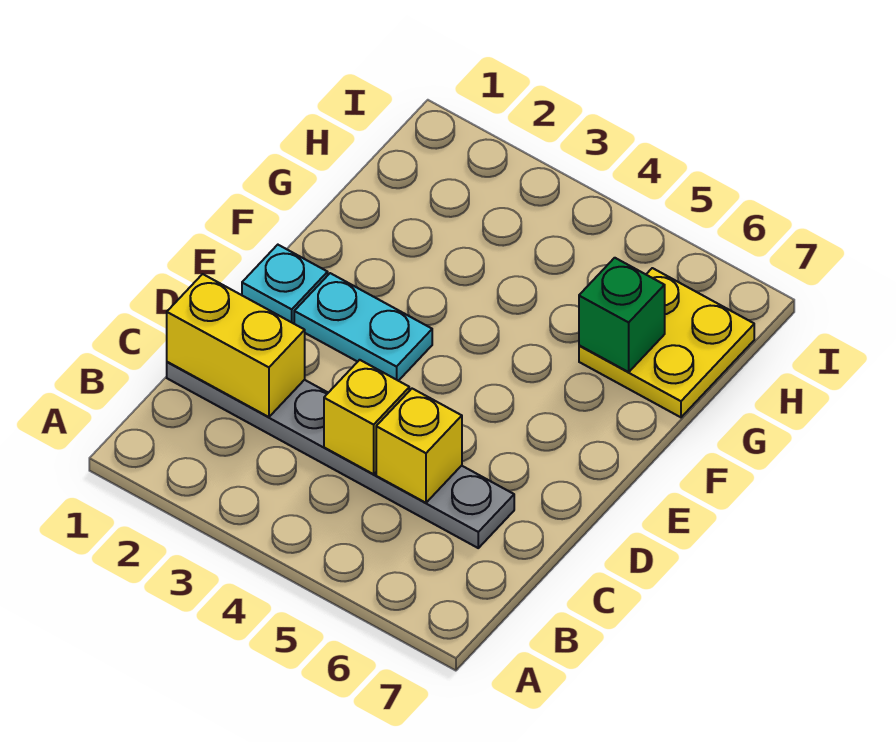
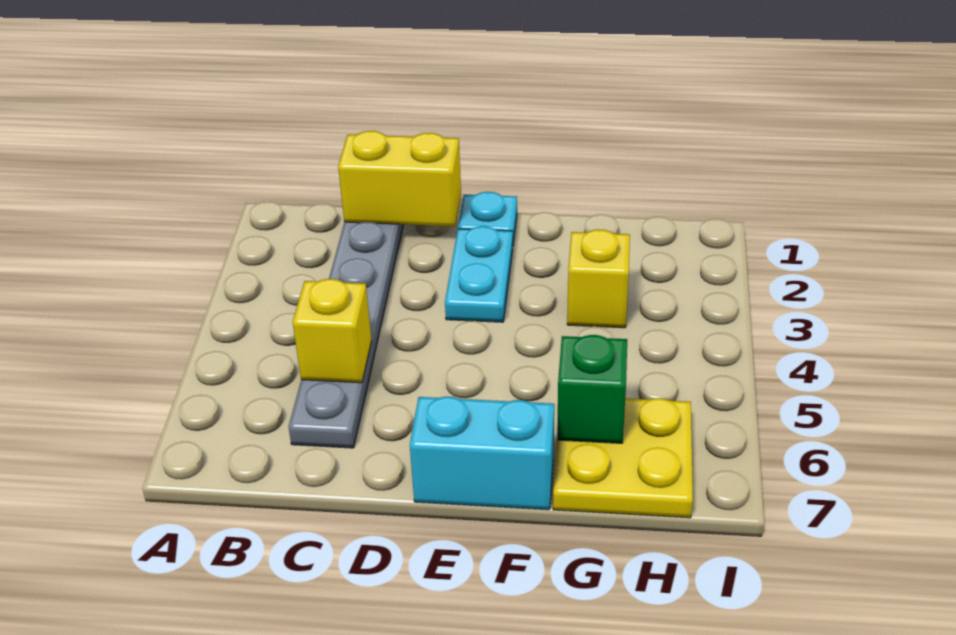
yellow brick C1:C2 level 2 -> yellow brick C1:D1 level 2
yellow brick C4 level 2 -> yellow brick G3 level 1
none -> cyan brick E7:F7 level 1

